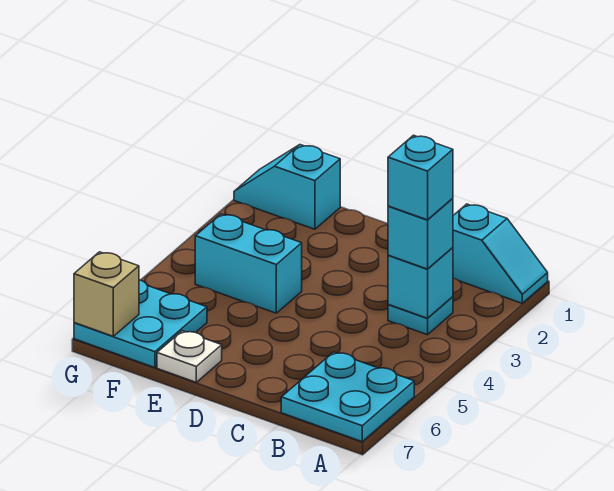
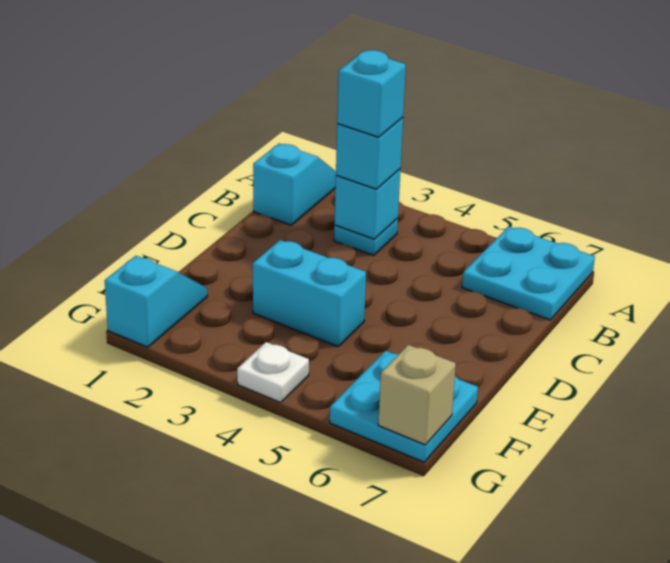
cyan brick E4:F4 level 1 -> cyan brick E3:E4 level 1
white plate E7 level 1 -> white plate G4 level 1
cyan slope F1:G1 level 1 top F -> cyan slope F1:G1 level 1 top G

